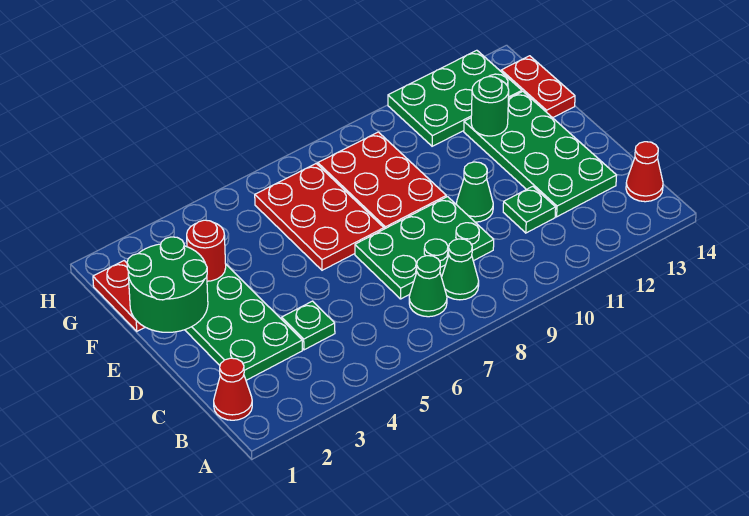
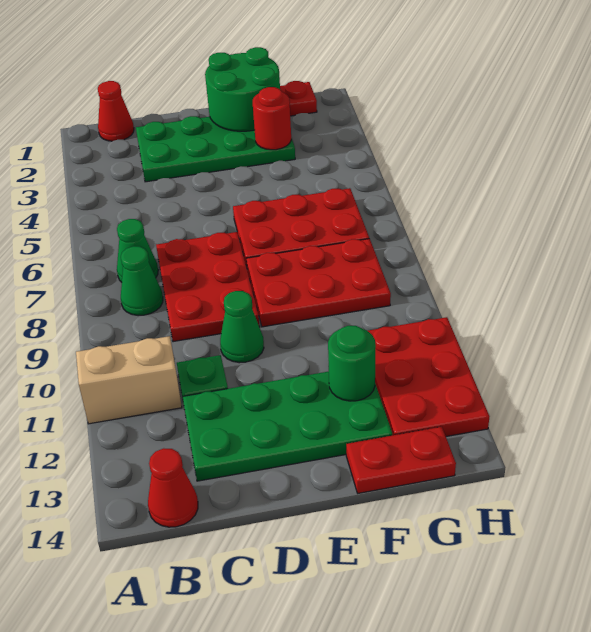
none -> tan brick A11:B11 level 1
green plate C4 level 1 -> none
green plate C7:D9 level 1 -> red plate C7:D9 level 1
green plate G11:H13 level 1 -> red plate G11:H13 level 1

